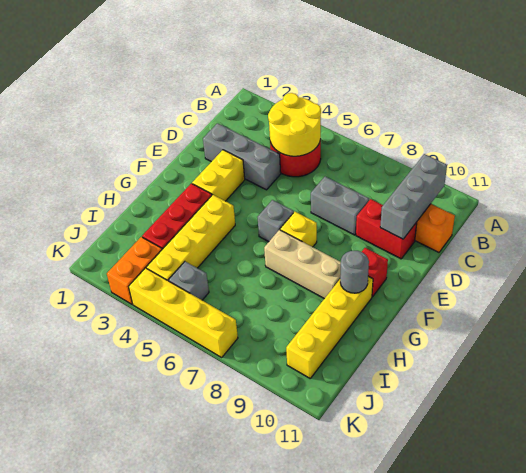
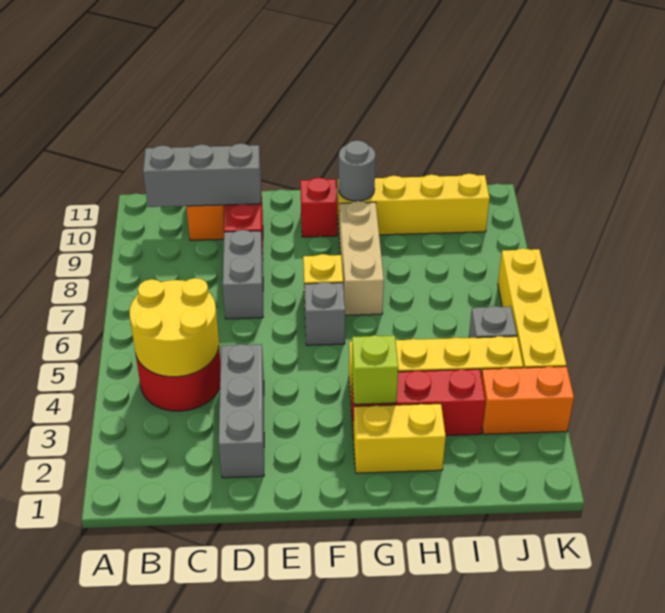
yellow brick E3:F3 level 1 -> yellow brick G2:H2 level 1
none -> lime brick G3 level 2

